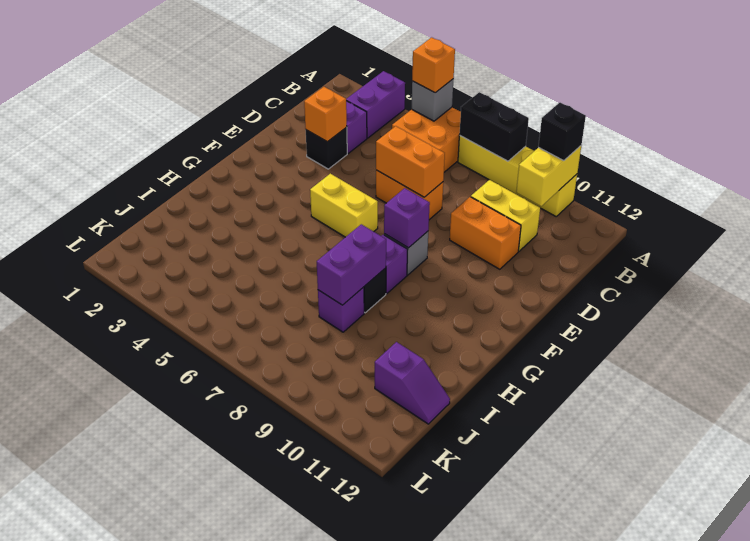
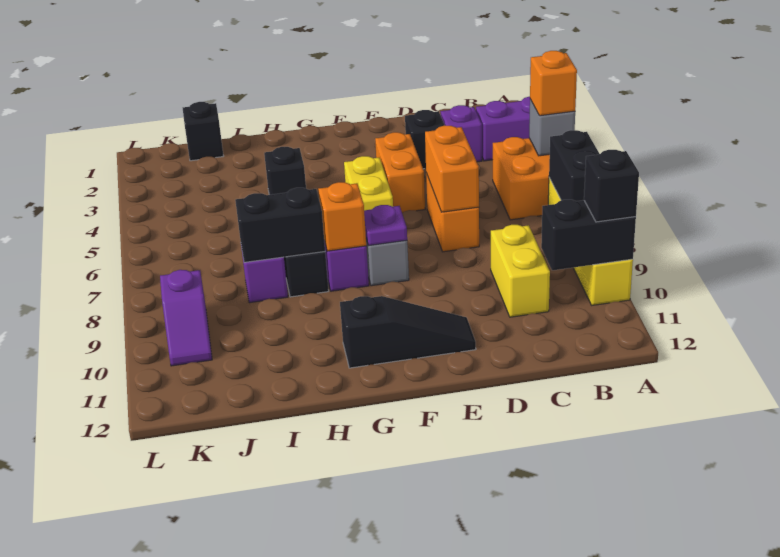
yellow brick A10:B10 level 2 -> black brick A10:B10 level 2
orange brick D3 level 2 -> orange brick G8 level 2
orange brick D9:D10 level 1 -> orange brick E4:E5 level 1
none -> black slope E11:G11 level 1 top G
purple brick F8 level 2 -> purple plate F8 level 2
none -> black brick H4 level 1
purple brick H8:I8 level 2 -> black brick H8:I8 level 2
none -> black brick J1 level 1
purple slope J11:J12 level 1 top 11 -> purple slope K9:K10 level 1 top 9

